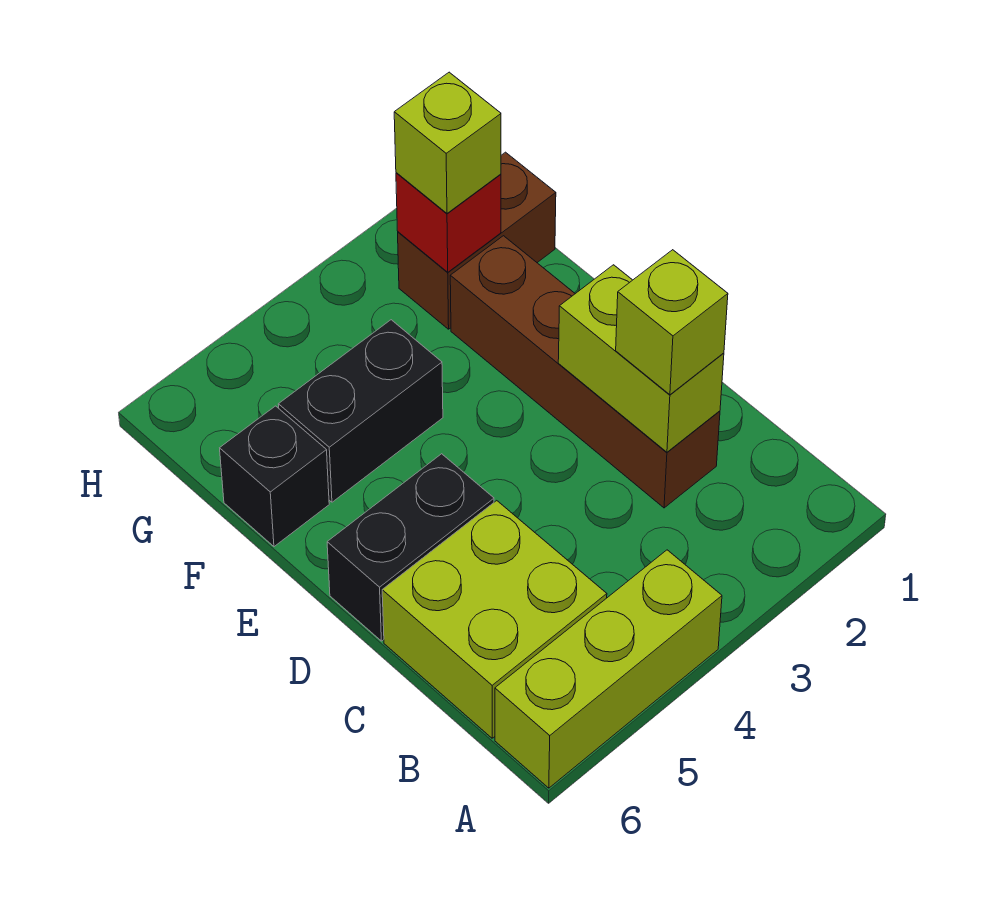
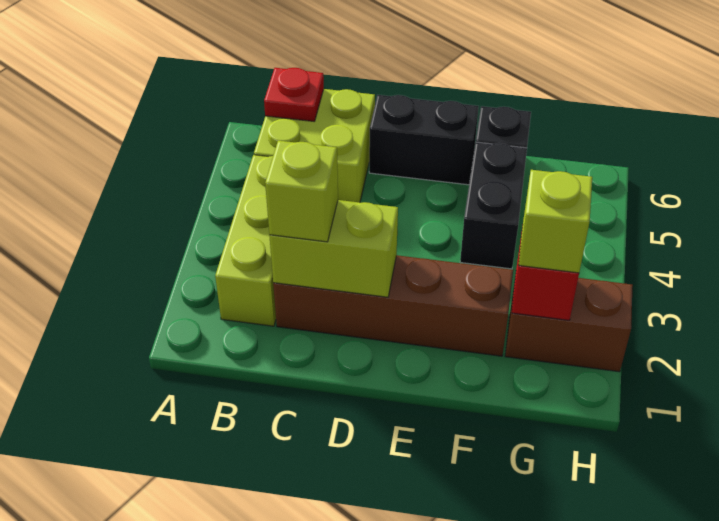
lime brick A4:A6 level 1 -> lime brick B2:B4 level 1
none -> red plate B6 level 2
black brick D5:D6 level 1 -> black brick D6:E6 level 1
brown brick G1:G2 level 1 -> brown brick G2:H2 level 1

